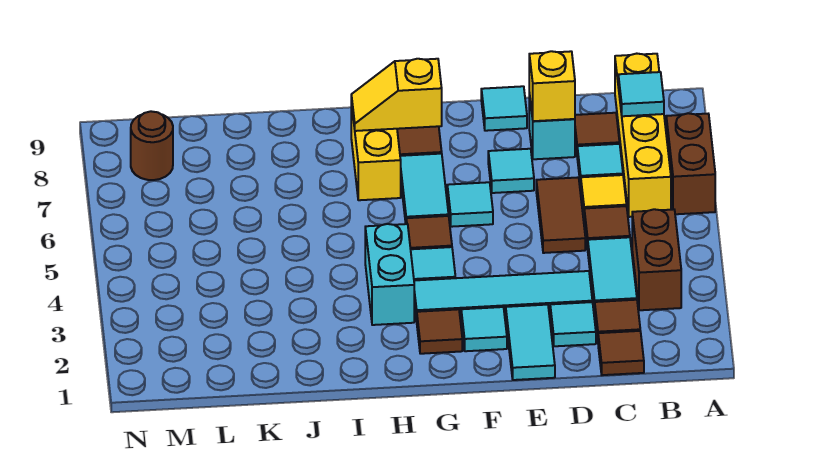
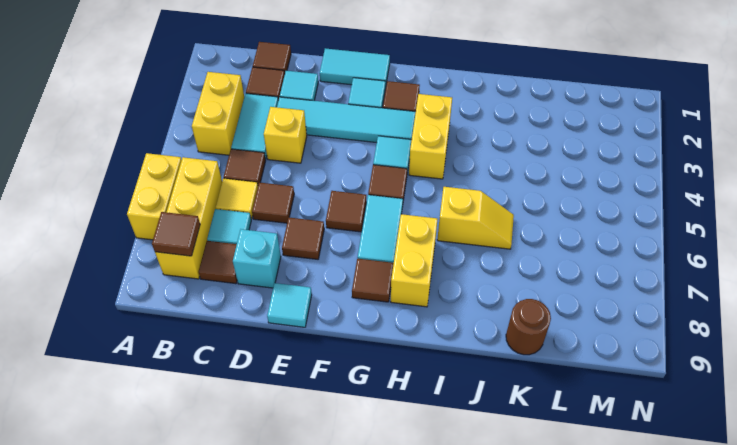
brown brick A6:A7 level 1 -> yellow brick A6:A7 level 1
brown brick B3:B4 level 1 -> yellow brick B3:B4 level 1
yellow brick B6:B9 level 1 -> yellow brick B6:B8 level 1
cyan tile B8 level 2 -> brown tile B8 level 2
brown tile D5:D6 level 1 -> brown tile D6 level 1
yellow brick D8 level 2 -> yellow brick D4 level 1
cyan tile E1:E2 level 1 -> cyan tile E1:F1 level 1
cyan tile E7 level 1 -> brown tile E7 level 1
cyan tile F6 level 1 -> brown tile F6 level 1
yellow slope G8:H8 level 2 top G -> yellow slope I6:J6 level 1 top I
cyan brick H3:H4 level 1 -> yellow brick H3:H4 level 1
brown round brick M8 level 1 -> brown round brick K9 level 1

